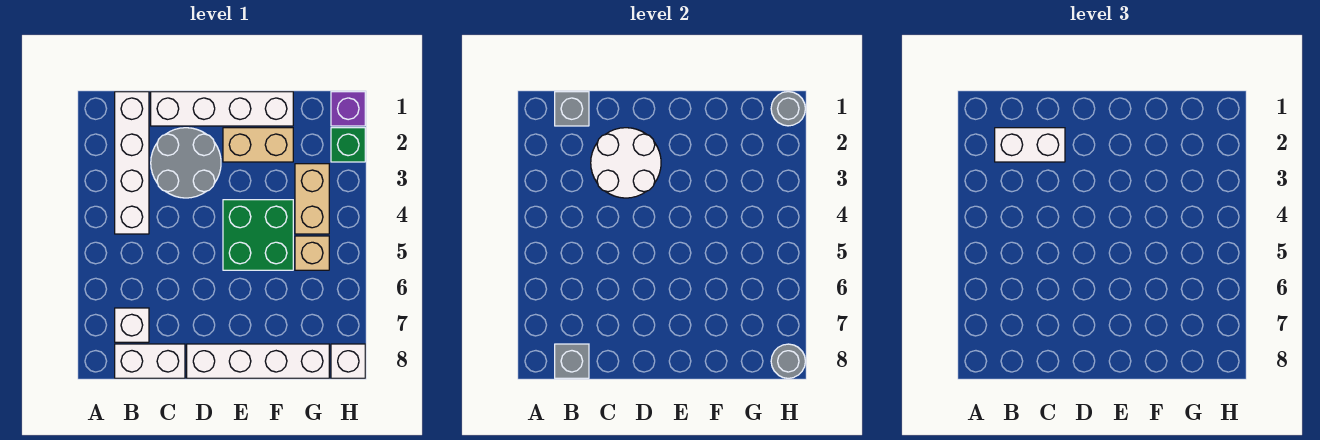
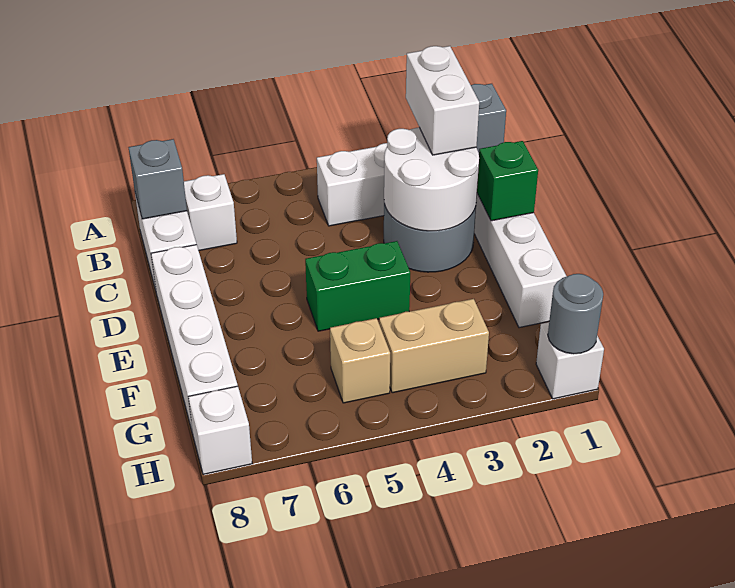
tan brick E2:F2 level 1 -> none
green brick E4:F5 level 1 -> green brick E4:E5 level 1
purple brick H1 level 1 -> white brick H1 level 1
green brick H2 level 1 -> green brick D1 level 2
grey round brick H8 level 2 -> none

